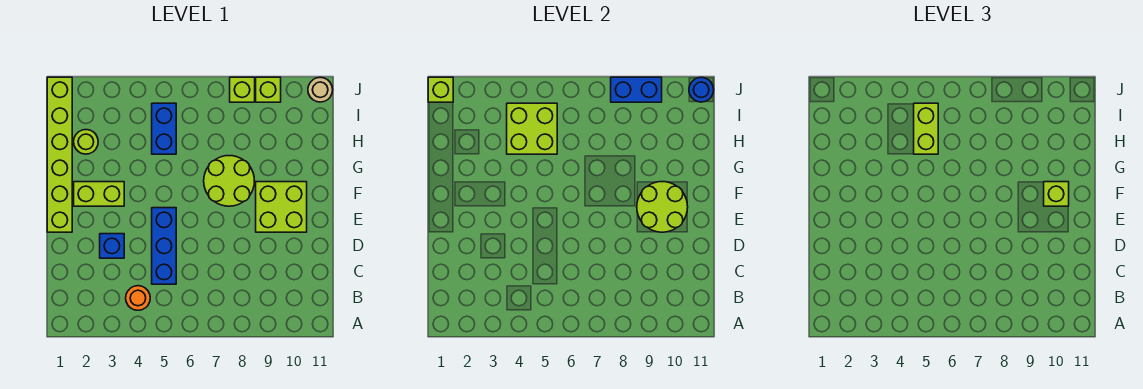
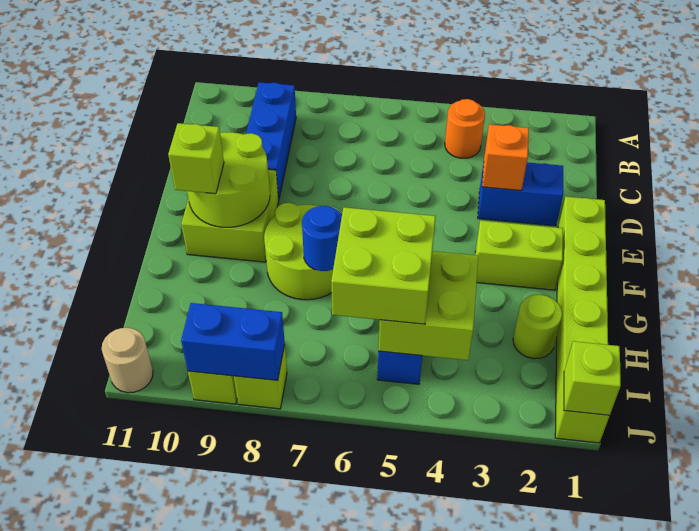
blue brick C5:E5 level 1 -> blue brick B9:D9 level 1
blue brick D3 level 1 -> blue brick D2:D3 level 1
none -> orange brick D3 level 2
lime brick H5:I5 level 3 -> lime brick H5:I6 level 3
blue round brick J11 level 2 -> blue round brick G7 level 2

